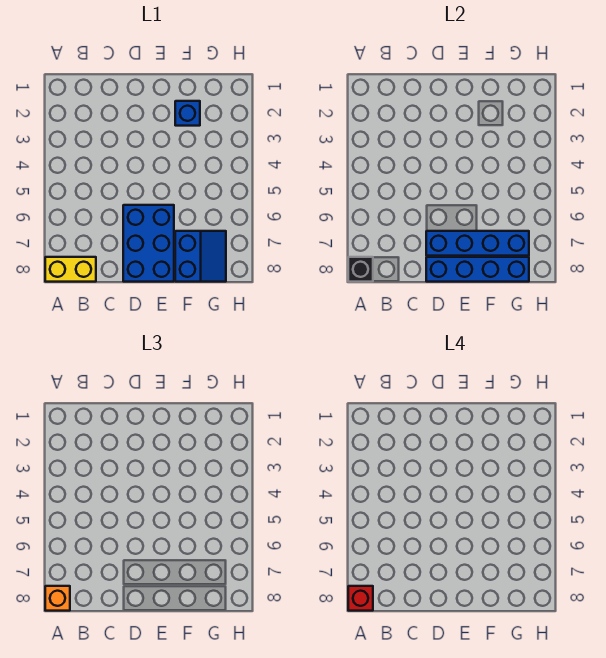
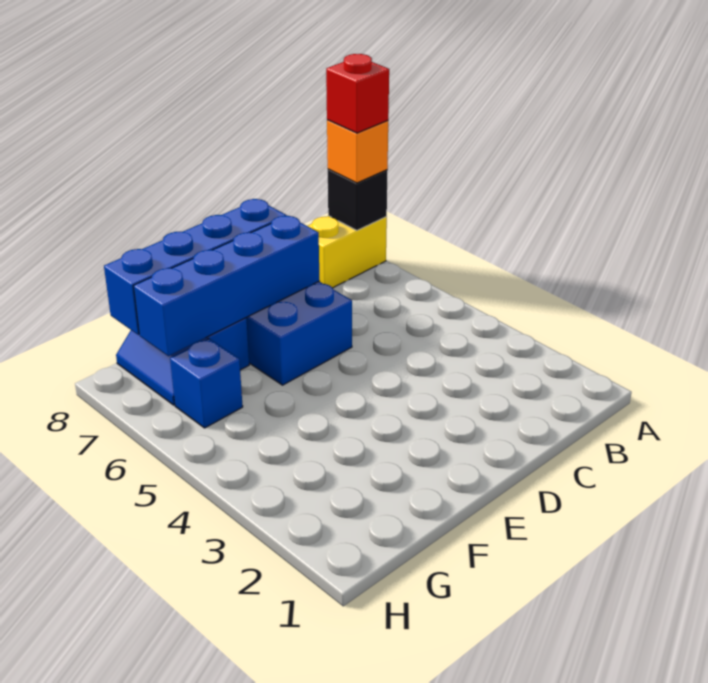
blue brick F2 level 1 -> blue brick G6 level 1

